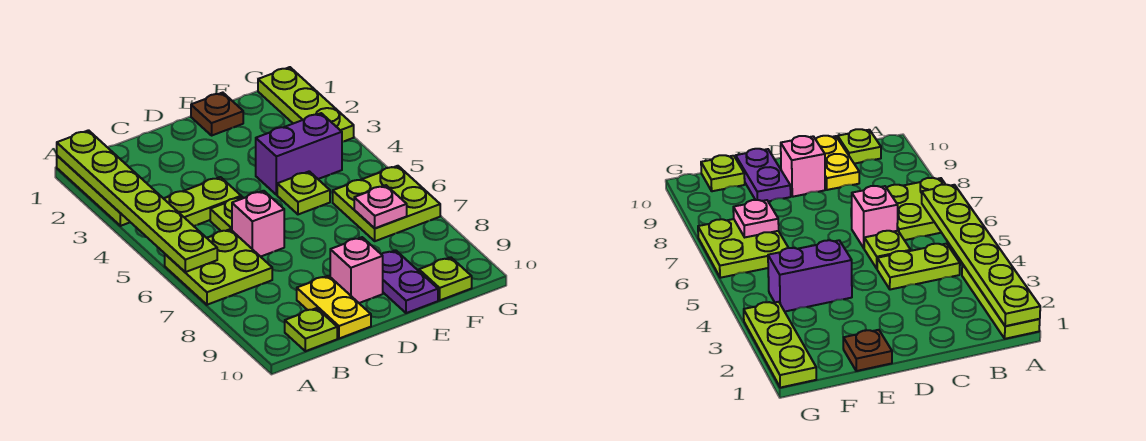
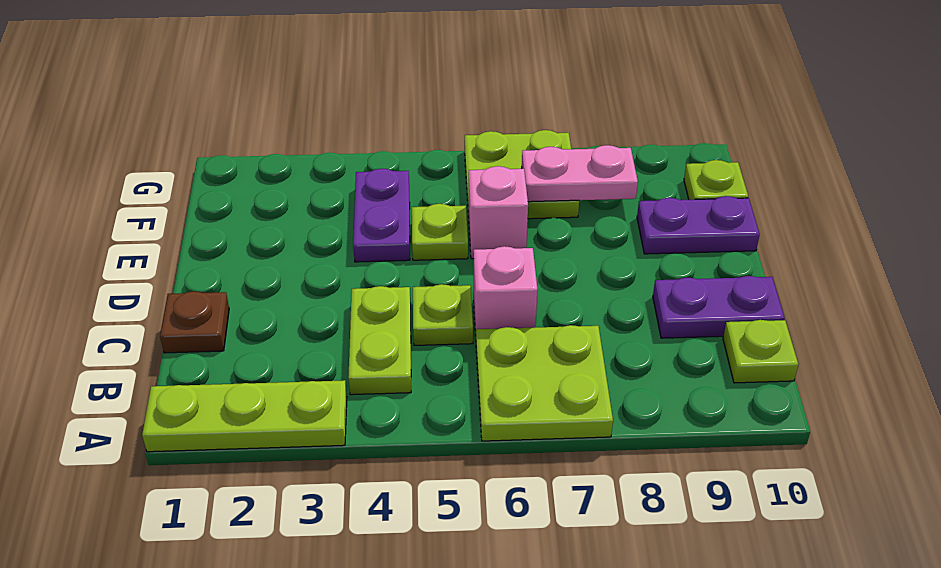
lime plate A1:A6 level 2 -> none
yellow plate C9:C10 level 1 -> purple plate C9:C10 level 1
pink brick D9 level 1 -> pink brick E6 level 1
brown plate E1 level 1 -> brown plate C1 level 1
purple brick E4:F4 level 1 -> purple plate E4:F4 level 1
pink plate F7 level 2 -> pink plate F7:F8 level 2
lime plate G1:G3 level 1 -> none

